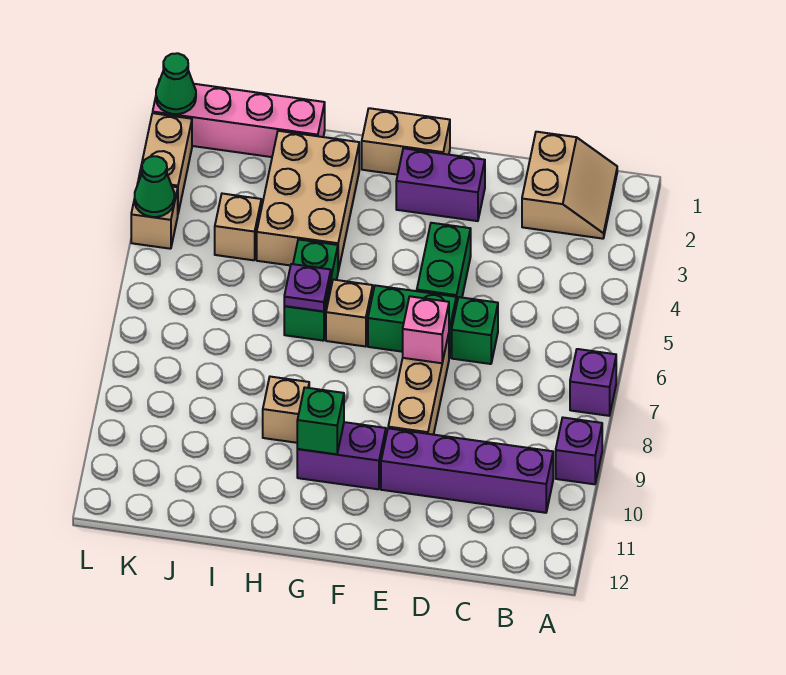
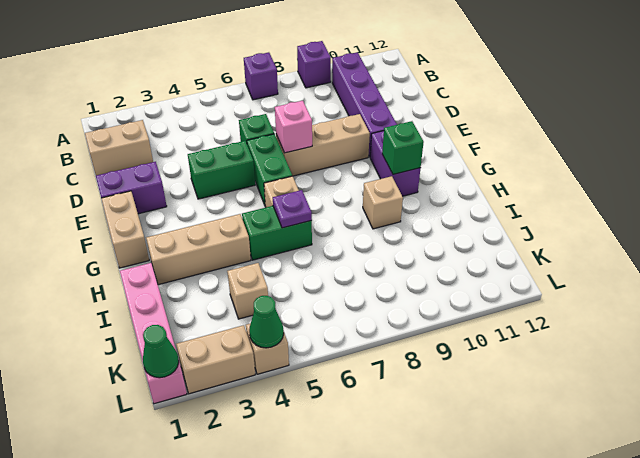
purple brick E2:F2 level 1 -> purple brick E1:E2 level 1
tan brick H2:I4 level 1 -> tan brick H2:H4 level 1

